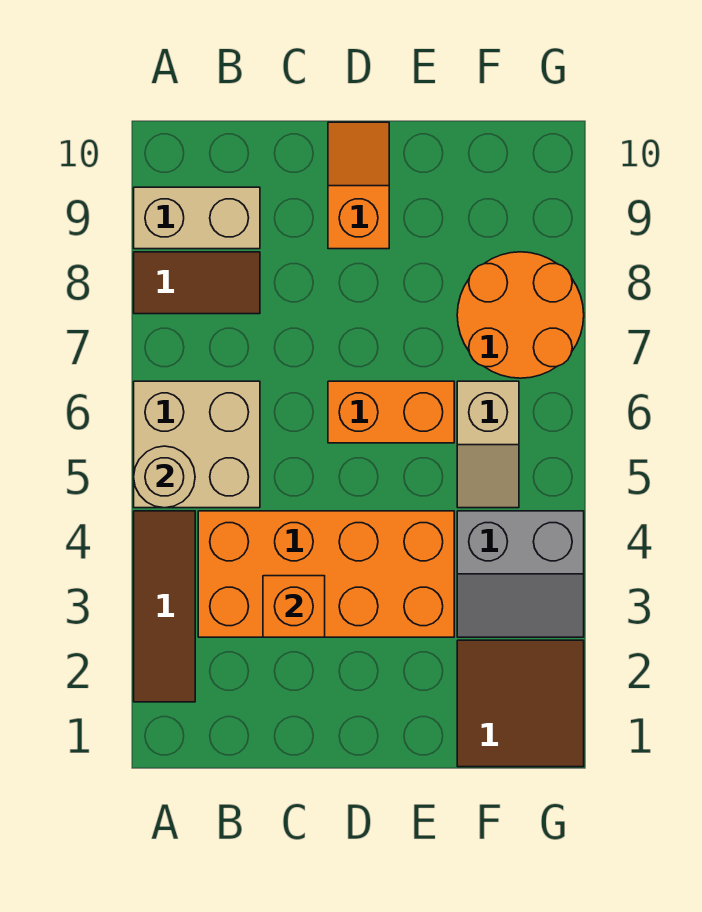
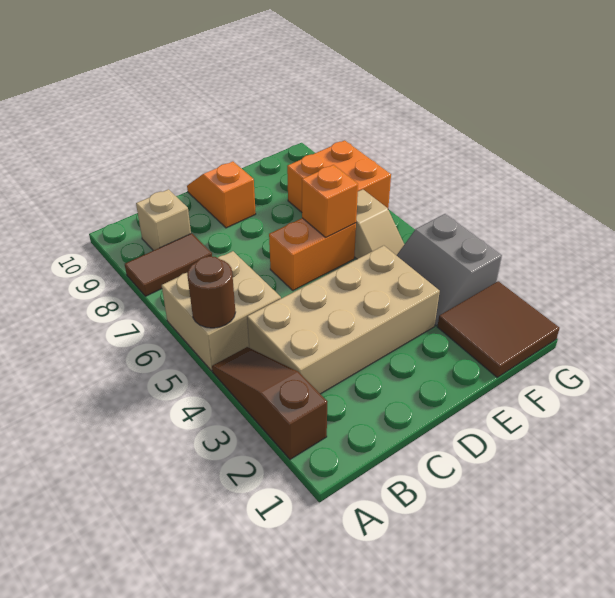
brown tile A2:A4 level 1 -> brown slope A2:A4 level 1 top 2
tan round brick A5 level 2 -> brown round brick A5 level 2
tan brick A9:B9 level 1 -> tan brick B9 level 1
orange brick B3:E4 level 1 -> tan brick B3:E4 level 1
orange brick C3 level 2 -> orange brick E6 level 2
grey slope F3:G4 level 1 top 4 -> grey slope F3:G4 level 1 top G
orange round brick F7:G8 level 1 -> orange brick F7:G8 level 1

